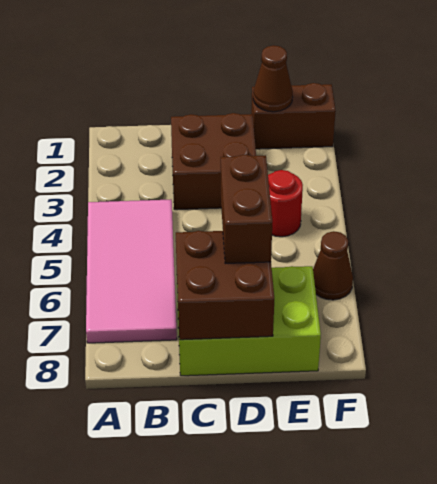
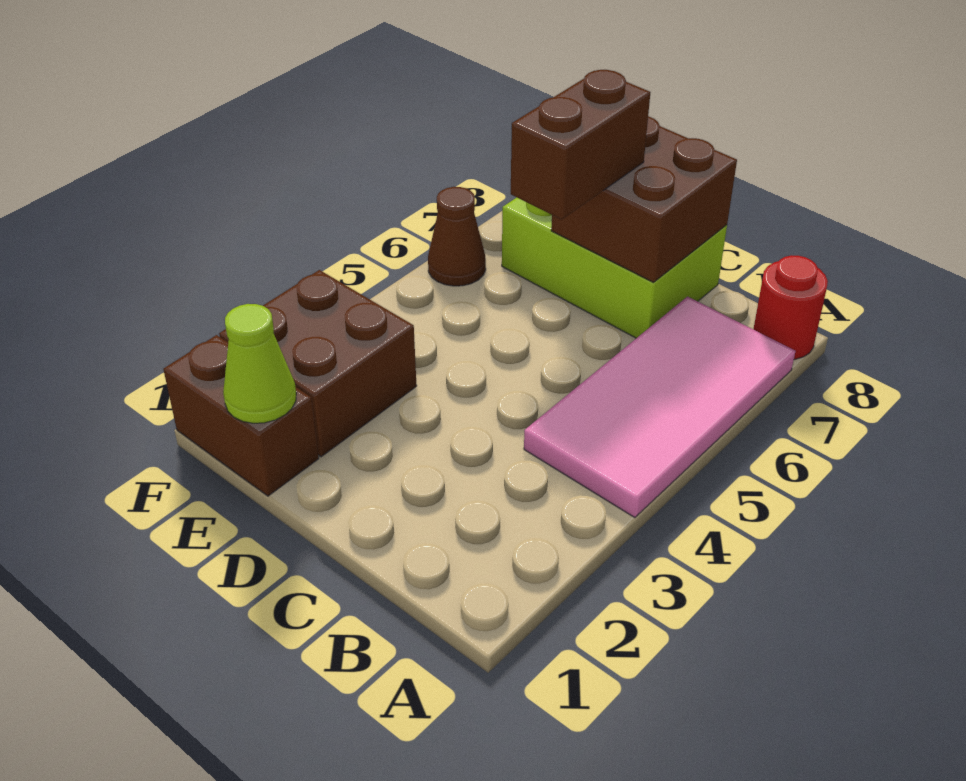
brown brick C2:D3 level 1 -> brown brick E2:F3 level 1
brown cone E1 level 2 -> lime cone E1 level 2
red round brick E4 level 1 -> red round brick A8 level 1

